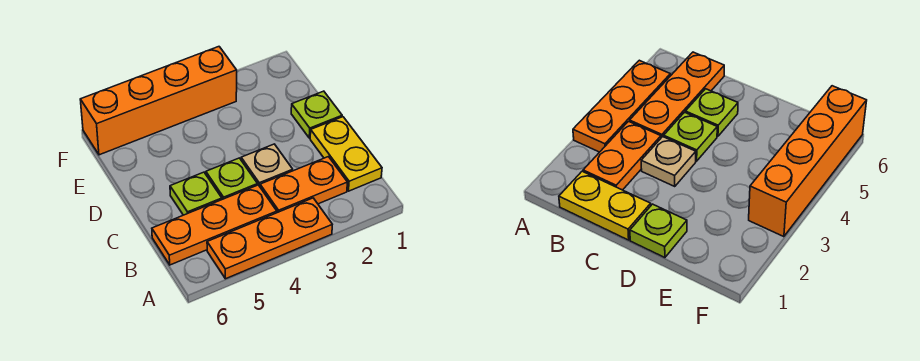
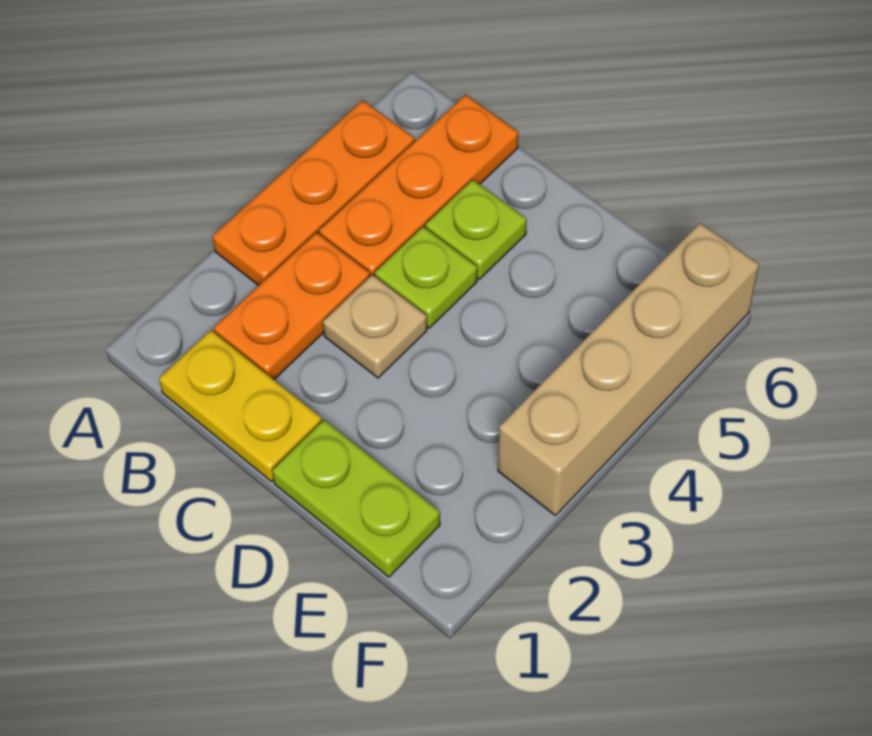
lime plate D1 level 1 -> lime plate D1:E1 level 1
orange brick F3:F6 level 1 -> tan brick F3:F6 level 1

